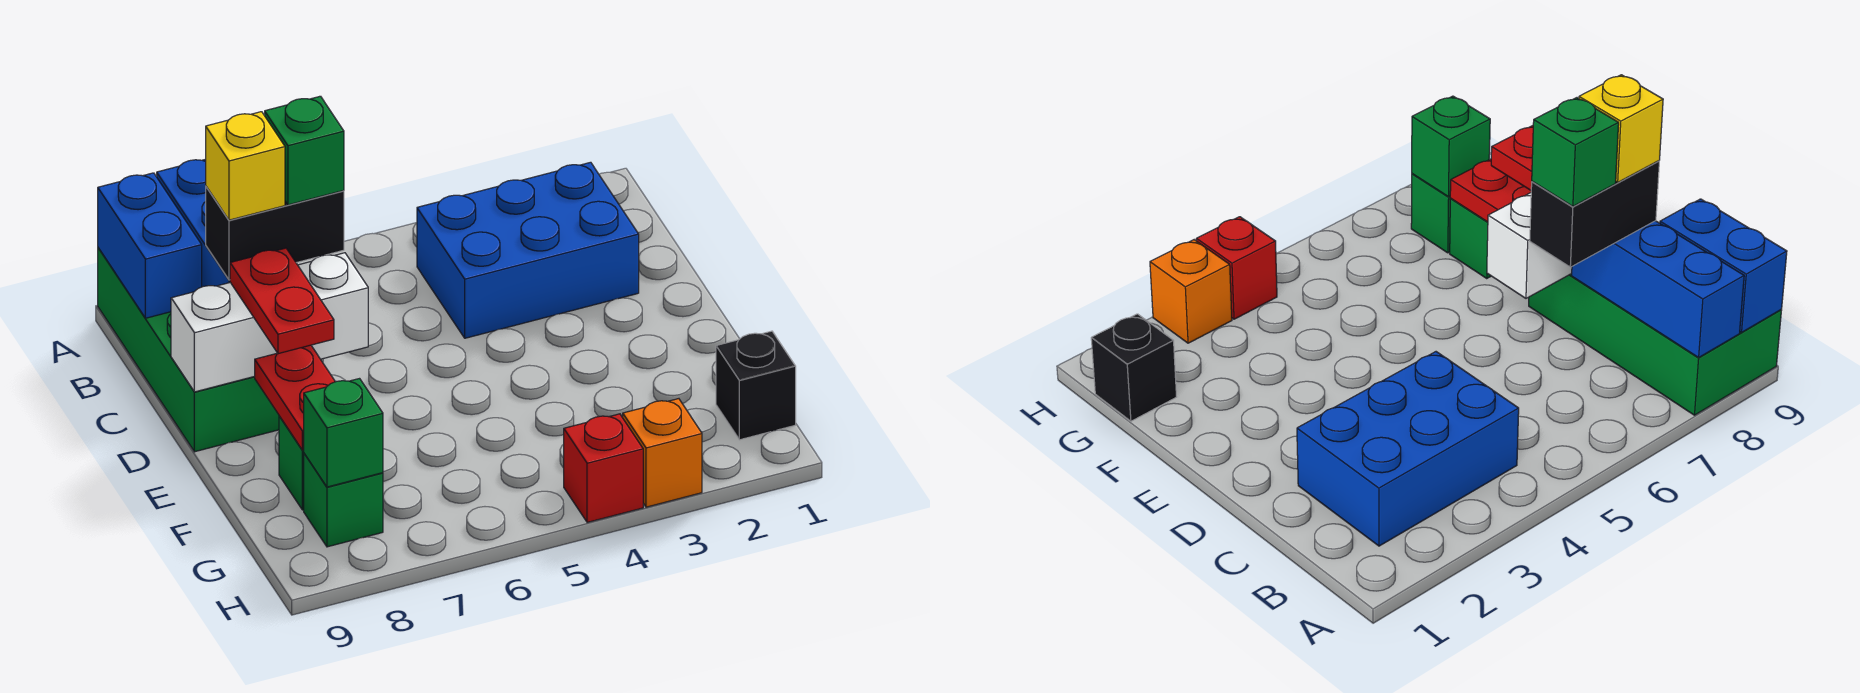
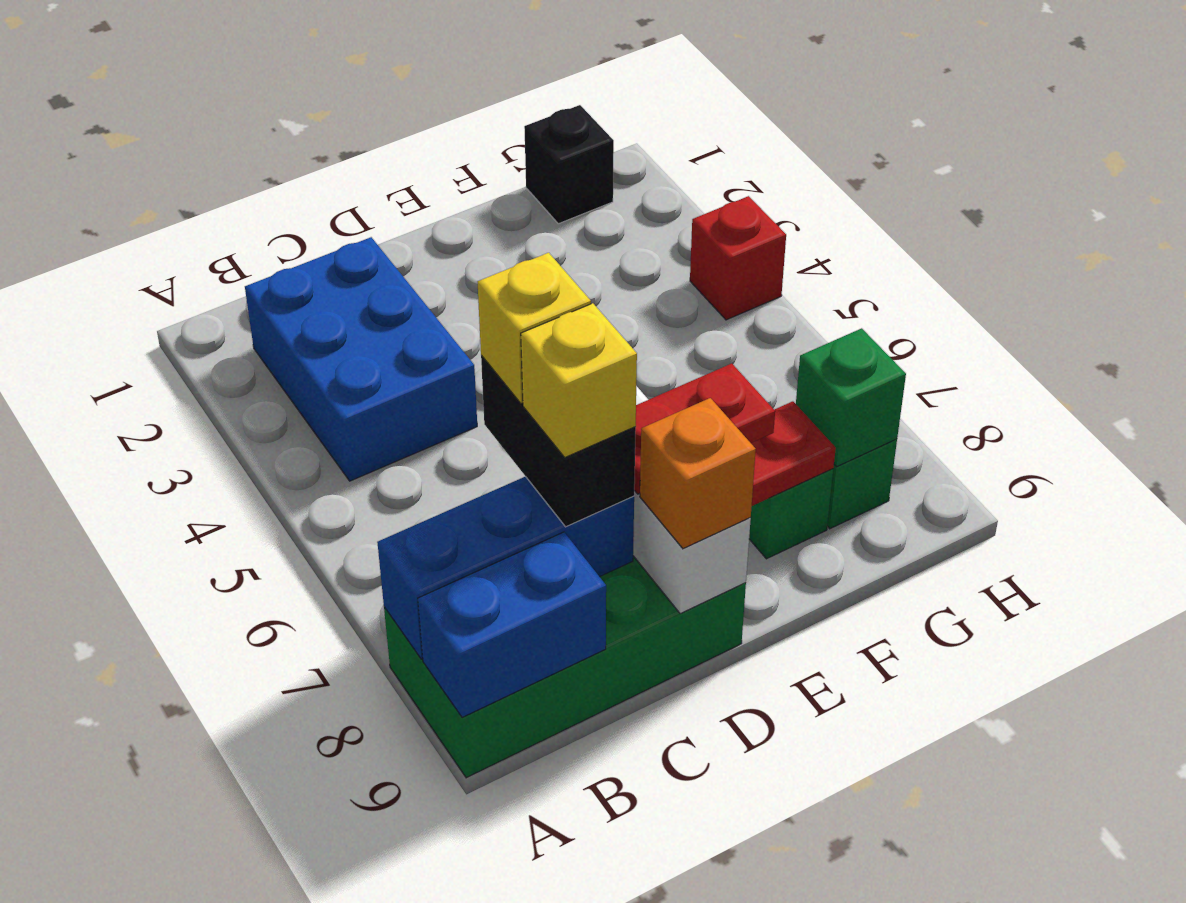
green brick C7 level 4 -> yellow brick C7 level 4
orange brick H3 level 1 -> orange brick D9 level 3

